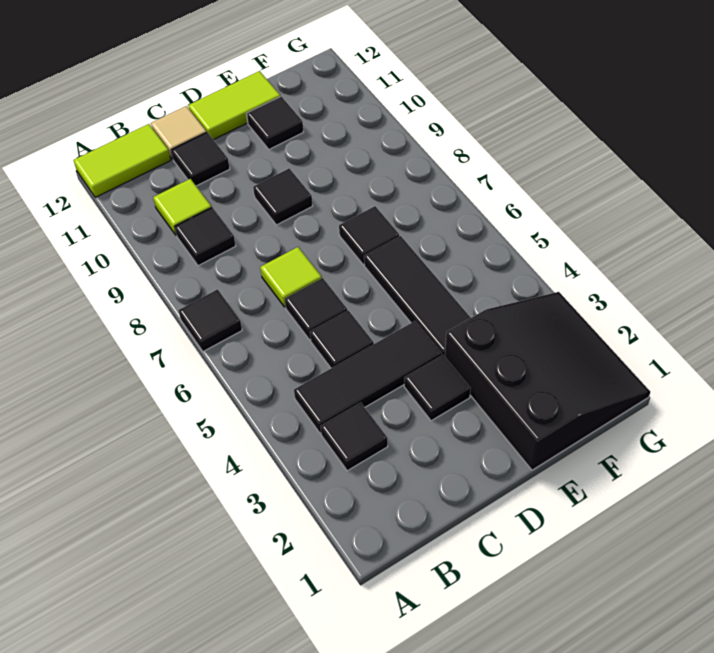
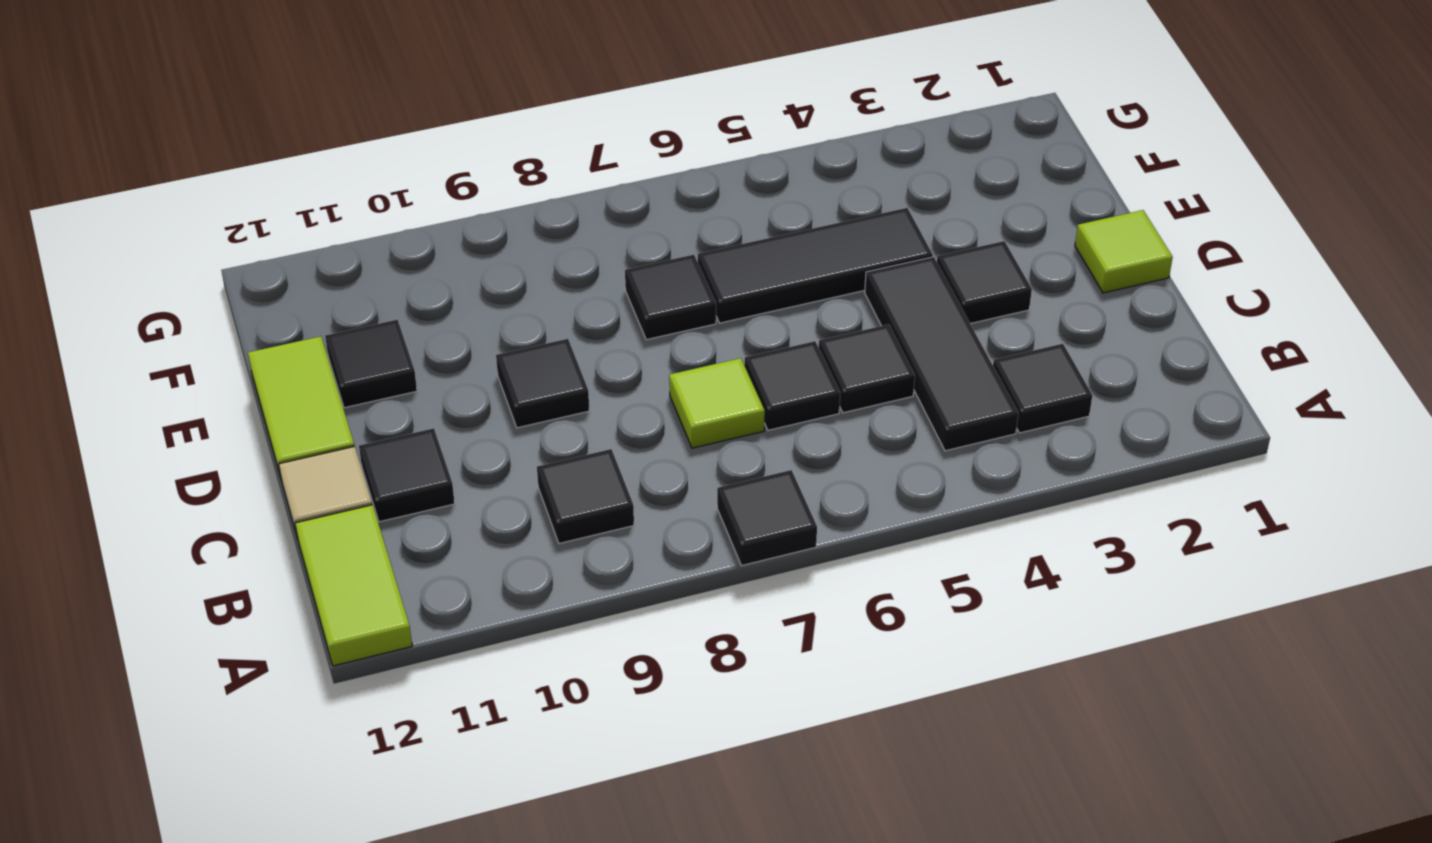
lime tile B10 level 1 -> lime tile D1 level 1
black slope E1:G3 level 1 top E -> none

